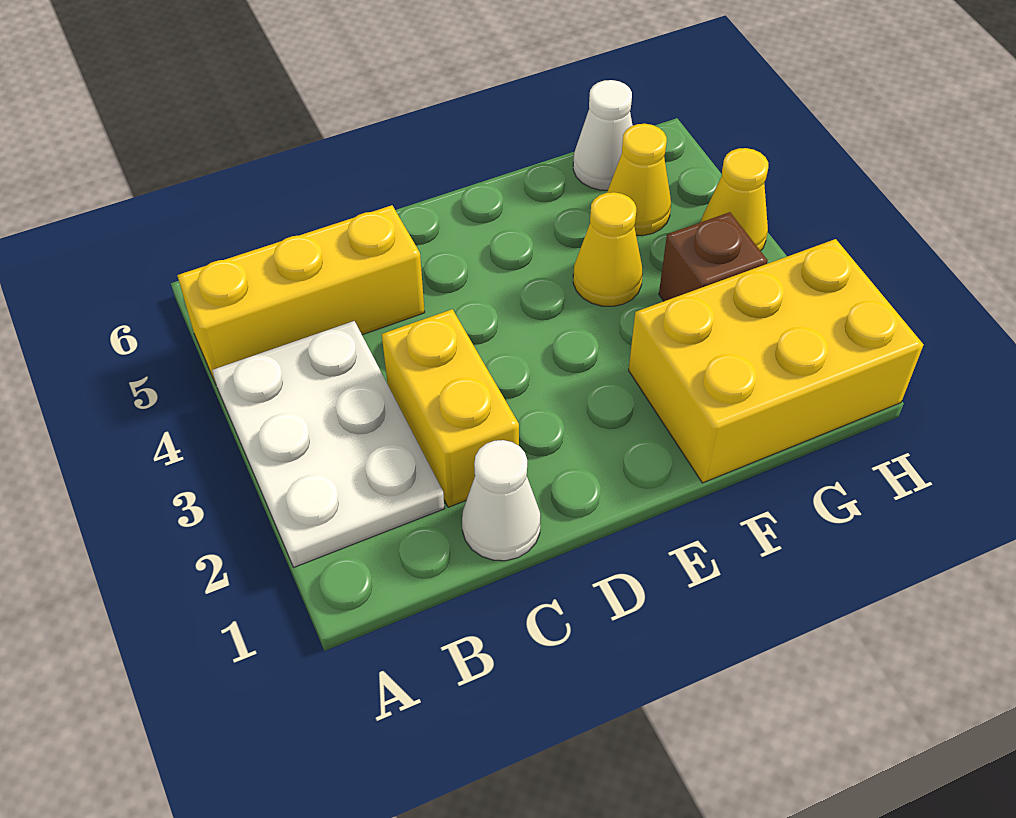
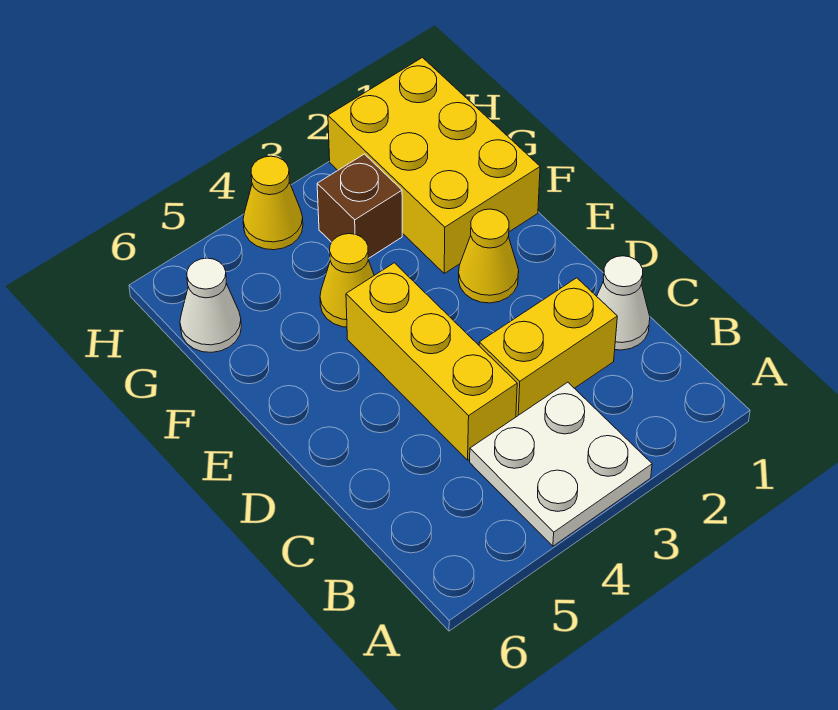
white plate A2:B4 level 1 -> white plate A3:B4 level 1
yellow brick A5:C5 level 1 -> yellow brick C4:E4 level 1
yellow cone G5 level 1 -> yellow cone E2 level 1

